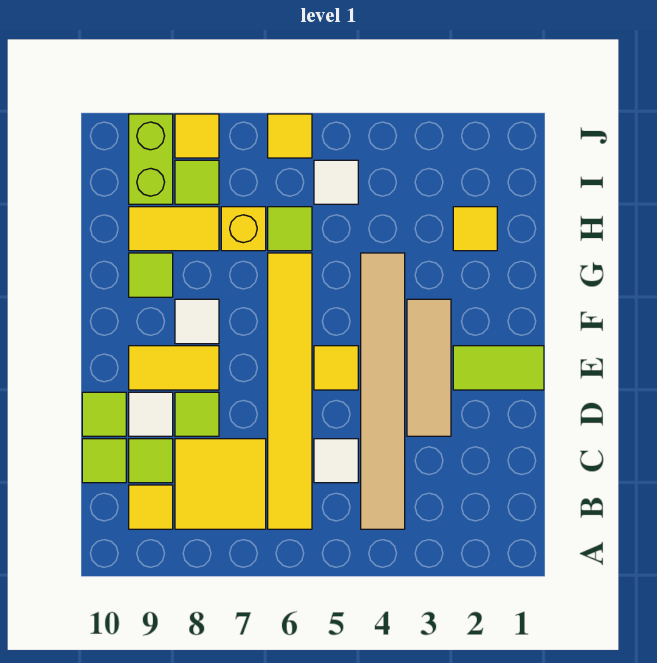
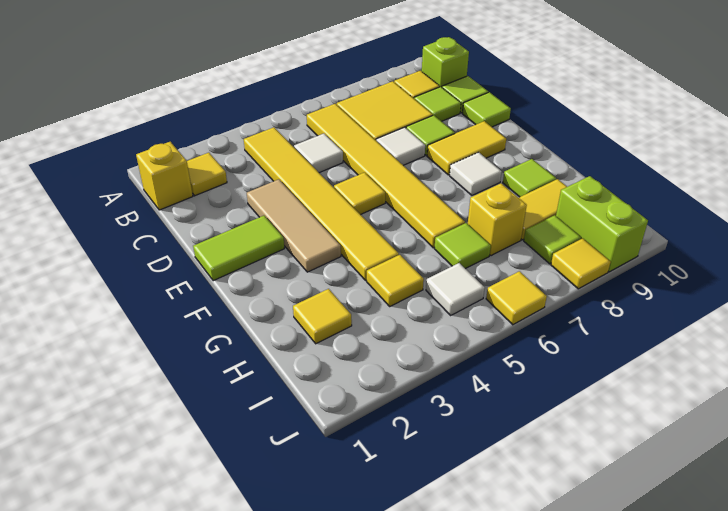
none -> yellow brick B1 level 1
none -> yellow tile B2 level 1
tan tile B4:G4 level 1 -> yellow tile B4:G4 level 1
none -> lime brick B10 level 1
white tile D9 level 1 -> white tile D7 level 1
none -> yellow tile H4 level 1

